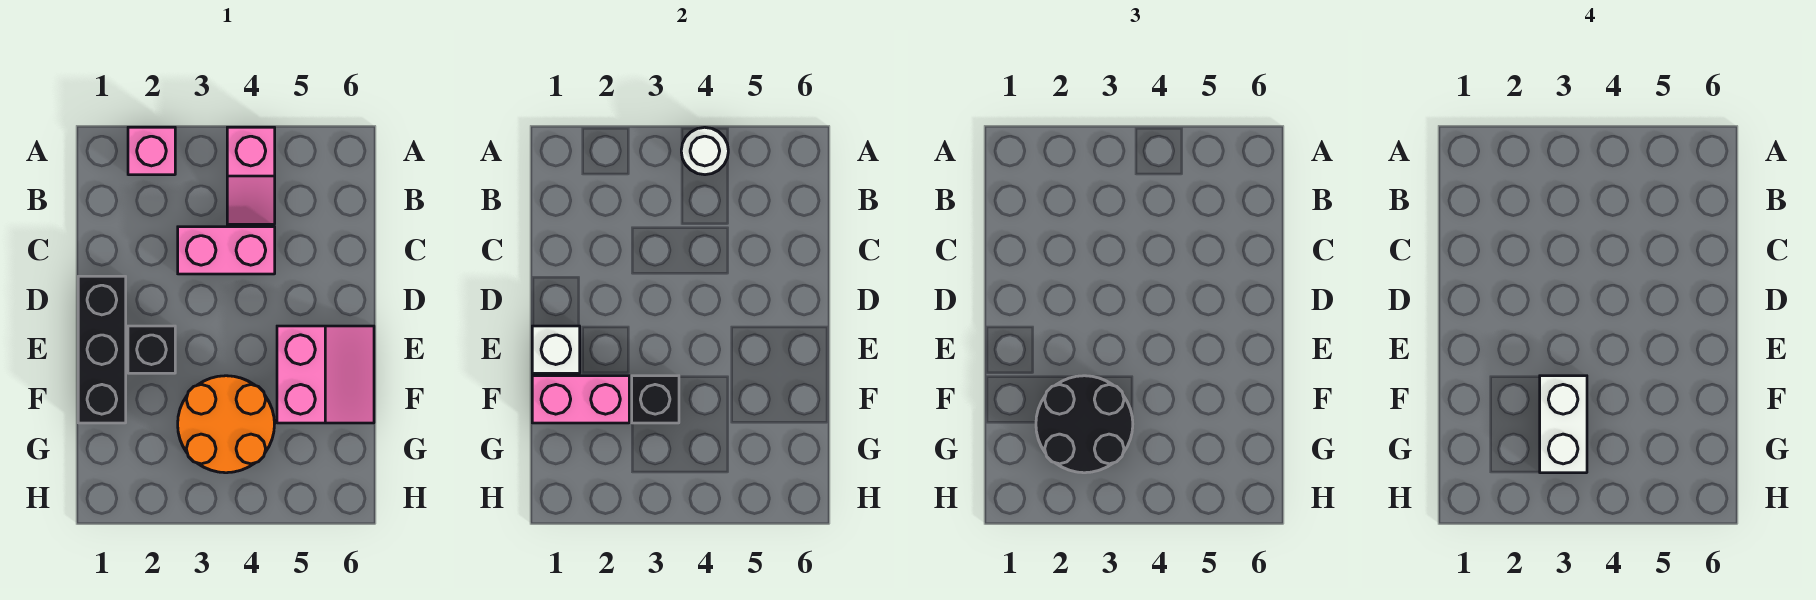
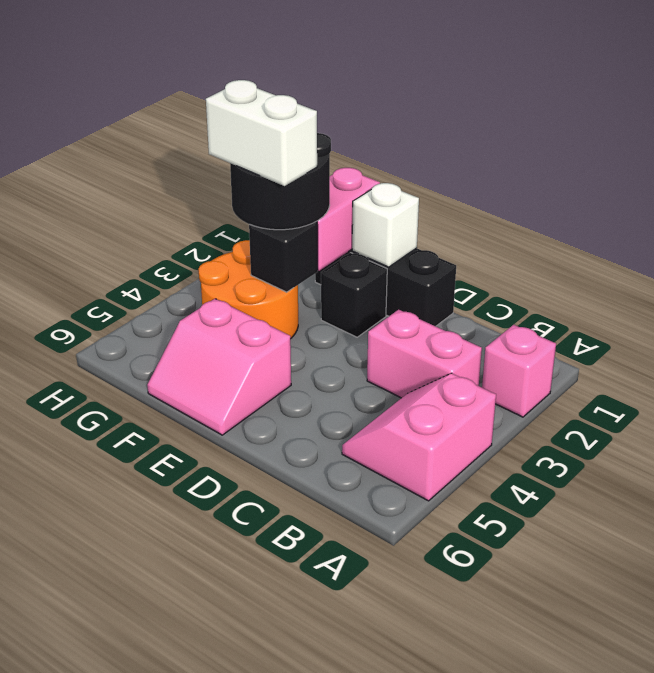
pink slope A4:B4 level 1 top A -> pink slope A4:B5 level 1 top A
white round brick A4 level 2 -> none
pink brick C3:C4 level 1 -> pink brick B3:C3 level 1

